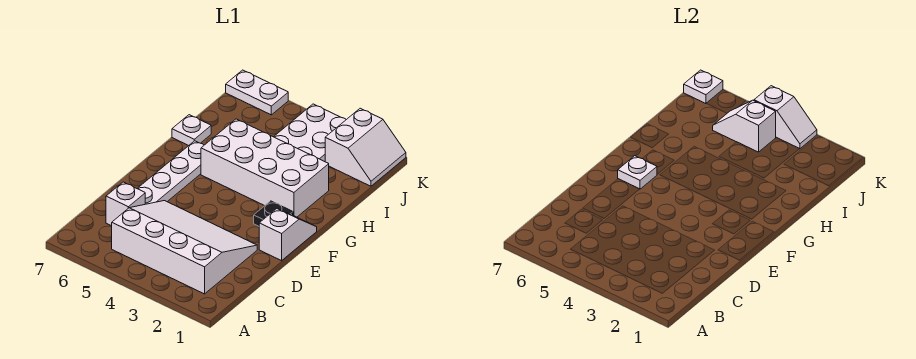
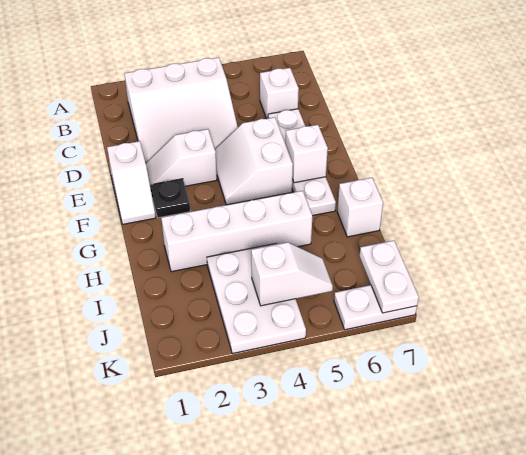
white slope B2:D5 level 1 top B -> white slope B2:D4 level 1 top B
white plate F6 level 2 -> white brick F6 level 2
white brick G2:H5 level 1 -> white brick H2:H5 level 1
white plate H7 level 1 -> white brick H7 level 1
white slope J1:K2 level 1 top 2 -> white slope E4:F5 level 1 top 5
white slope K3:K4 level 2 top 4 -> white slope E2:E3 level 1 top 3
white plate K7 level 2 -> white plate J7:K7 level 2

